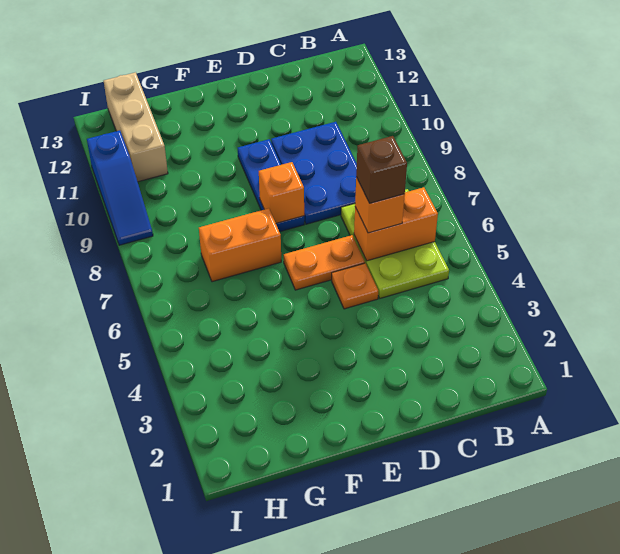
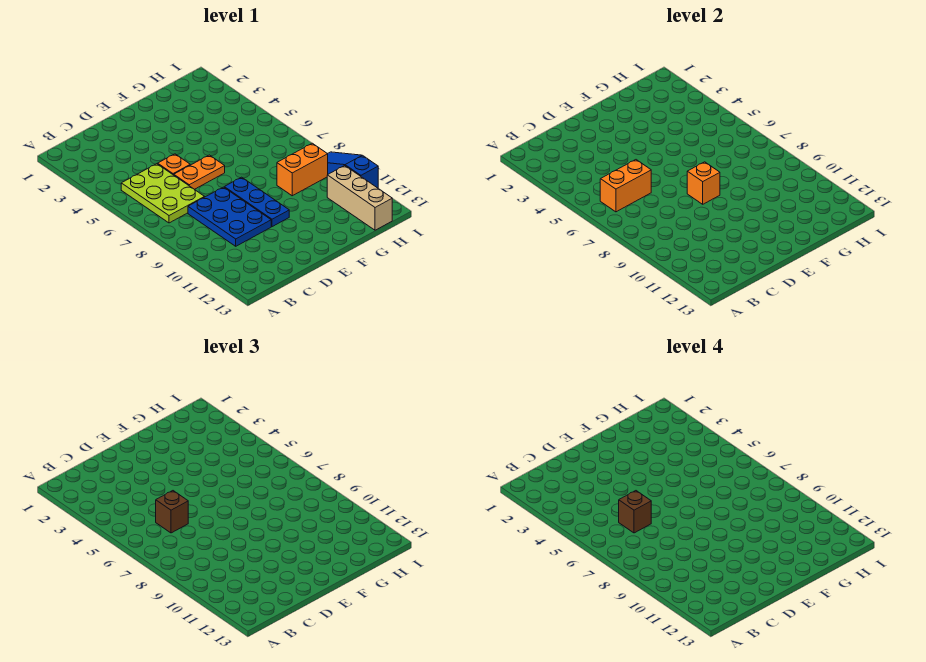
orange brick C6 level 3 -> brown brick C6 level 3
orange brick F7:G7 level 1 -> orange brick G9:H9 level 1

